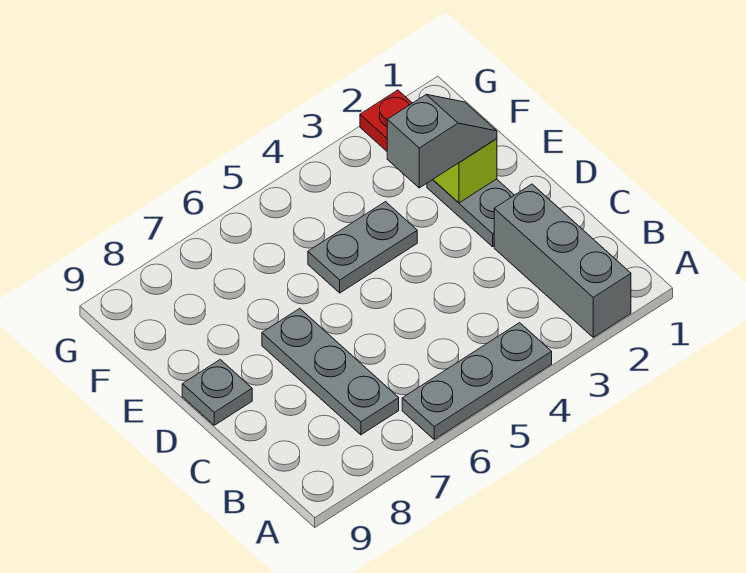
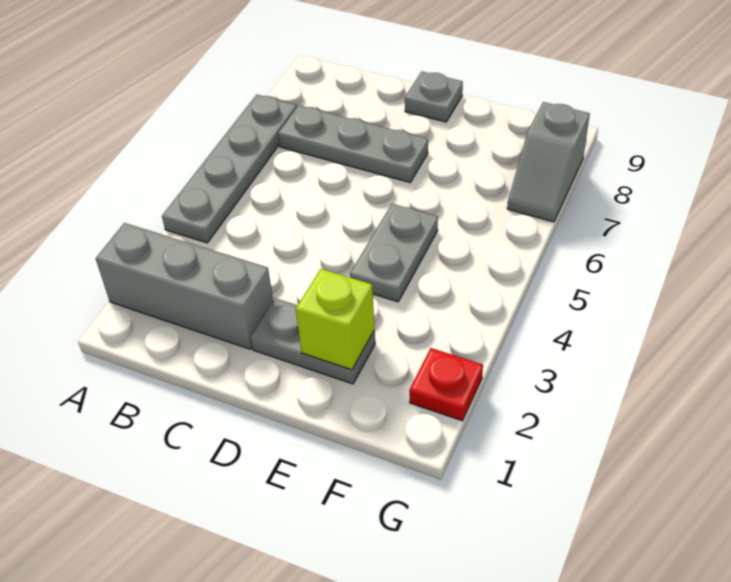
grey plate A4:A6 level 1 -> grey plate A4:A7 level 1
grey slope E2:E3 level 3 top 3 -> grey slope G7:G8 level 1 top 8

